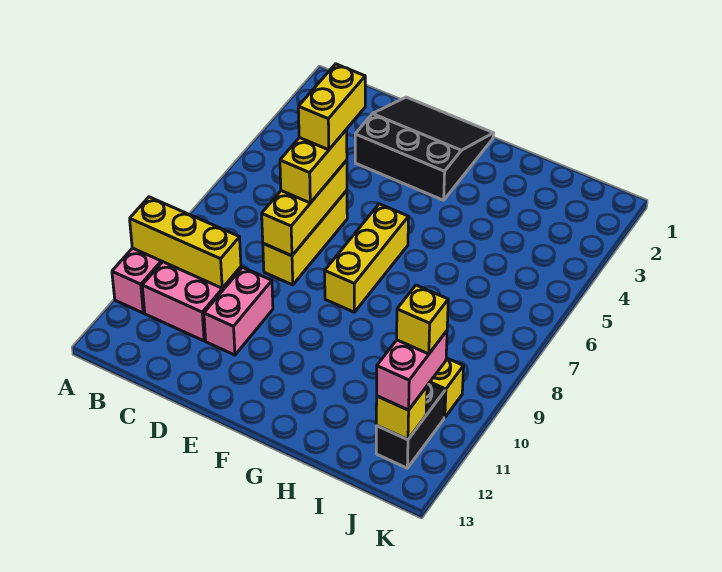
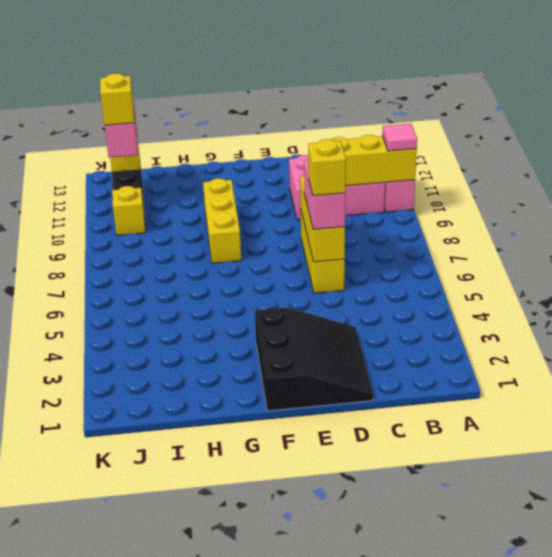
none -> pink tile A10 level 3
black slope D1:F3 level 1 top 3 -> black slope D1:F3 level 1 top F
yellow brick D5:D6 level 4 -> yellow brick D6 level 4
yellow brick D6:D7 level 3 -> pink brick D6:D7 level 3
yellow brick F6:F8 level 1 -> yellow brick G8:G10 level 1

